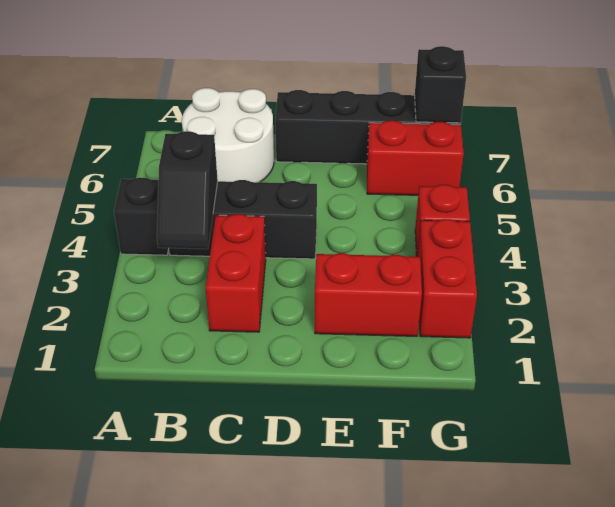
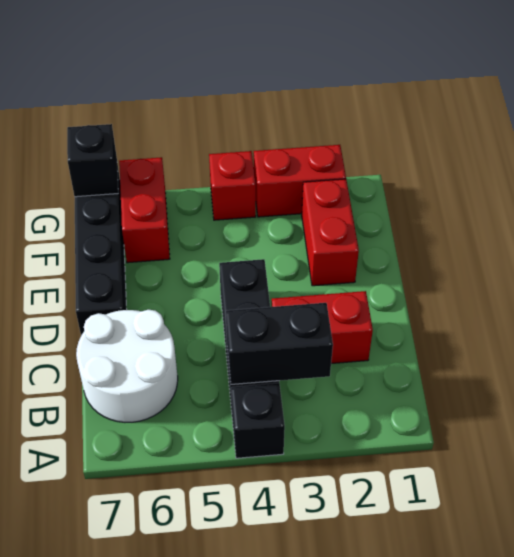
black slope B3:B4 level 2 top 4 -> black brick B3:B4 level 2

